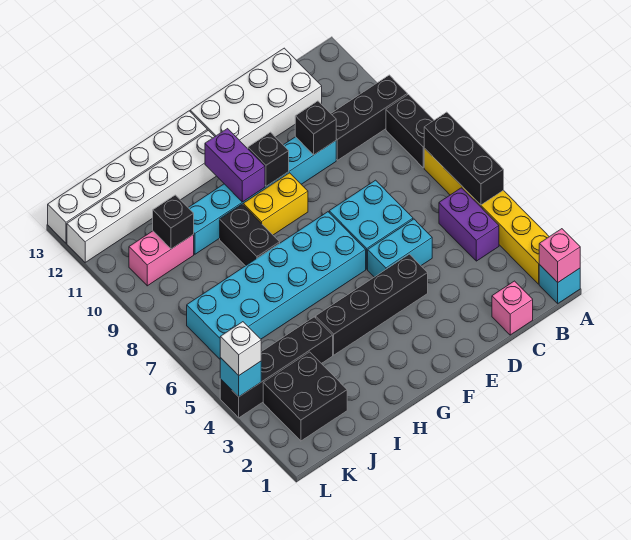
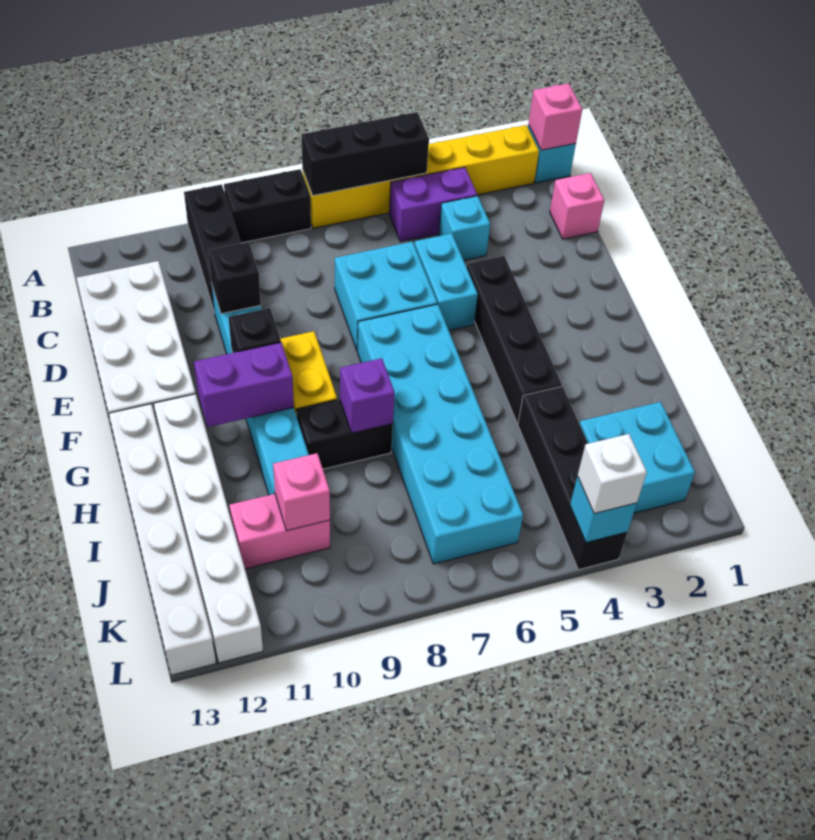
none -> cyan brick C4 level 1
none -> purple brick H8 level 2
black brick J2:K3 level 1 -> cyan brick J2:K3 level 1
pink brick J10:K10 level 1 -> pink brick J10:J11 level 1
black brick J10 level 2 -> pink brick J10 level 2

